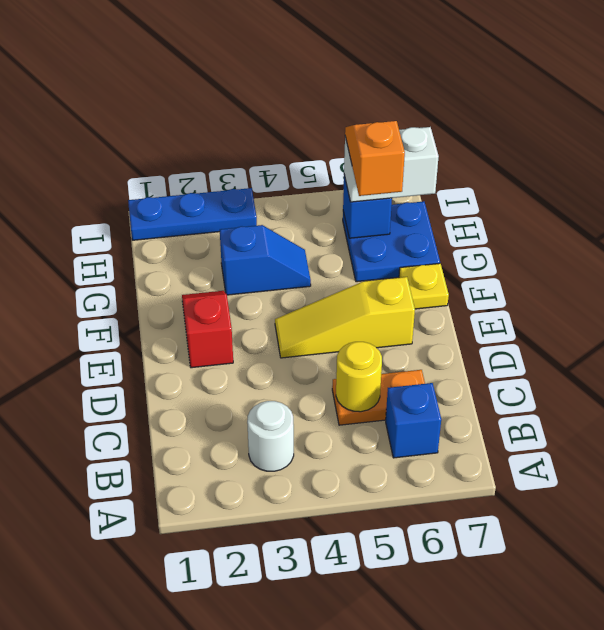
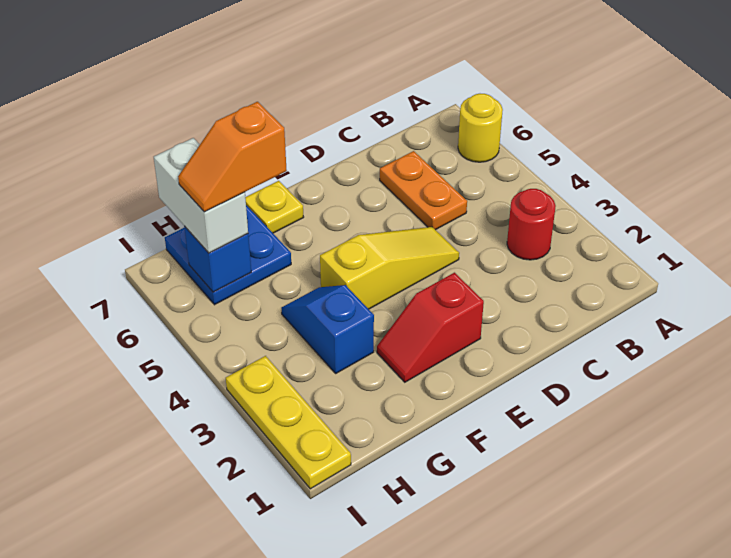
white round brick B3 level 1 -> red round brick B3 level 1
blue brick B6 level 1 -> none
yellow round brick C5 level 2 -> yellow round brick A6 level 1
yellow slope E4:E6 level 1 top 6 -> yellow slope D4:F4 level 1 top F
blue plate I1:I3 level 1 -> yellow plate I1:I3 level 1

